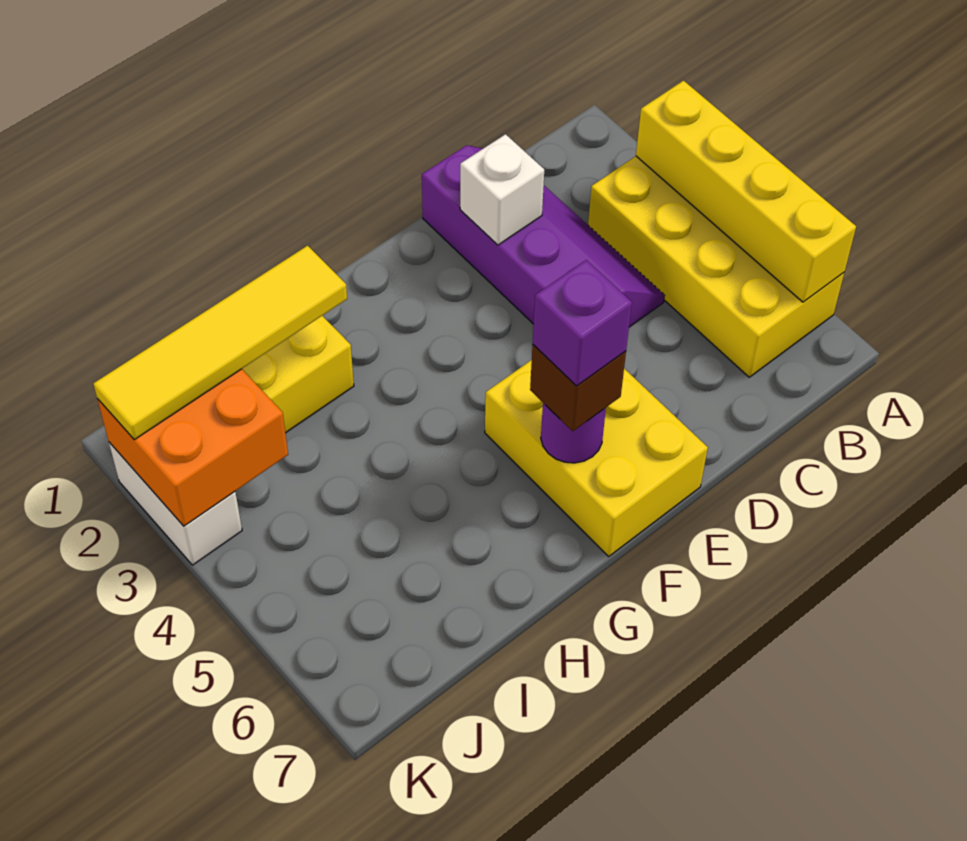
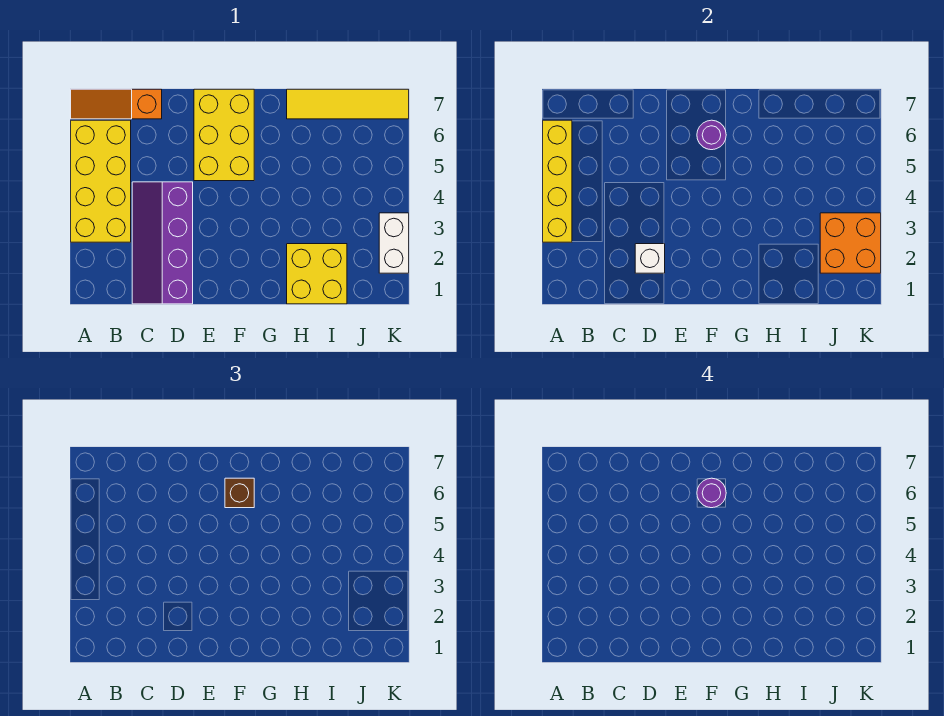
none -> orange slope A7:C7 level 1 top C
purple brick F6 level 4 -> purple round brick F6 level 4
yellow tile H2:K2 level 3 -> yellow tile H7:K7 level 1

